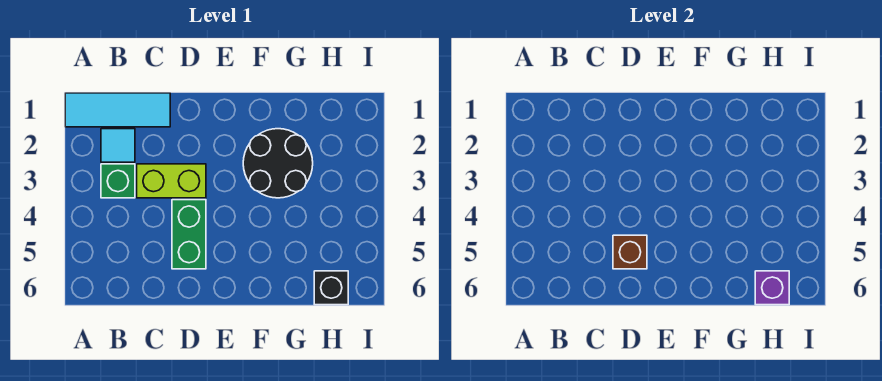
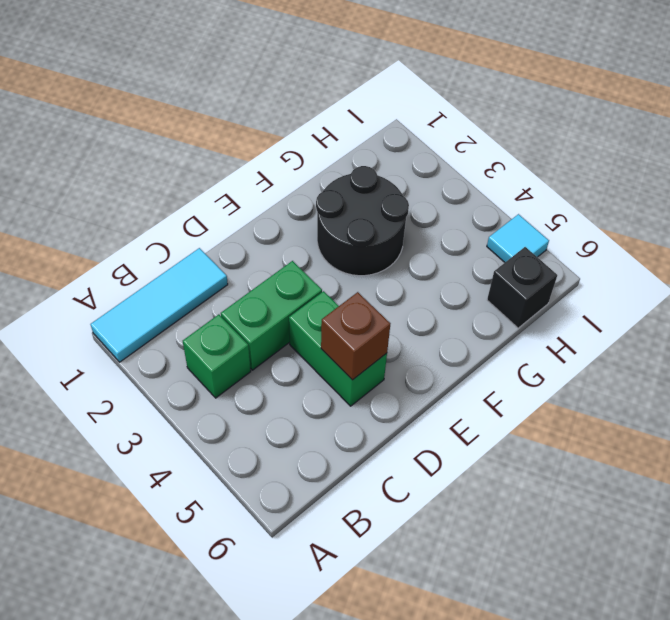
cyan tile B2 level 1 -> cyan tile I5 level 1
lime brick C3:D3 level 1 -> green brick C3:D3 level 1
purple brick H6 level 2 -> none

